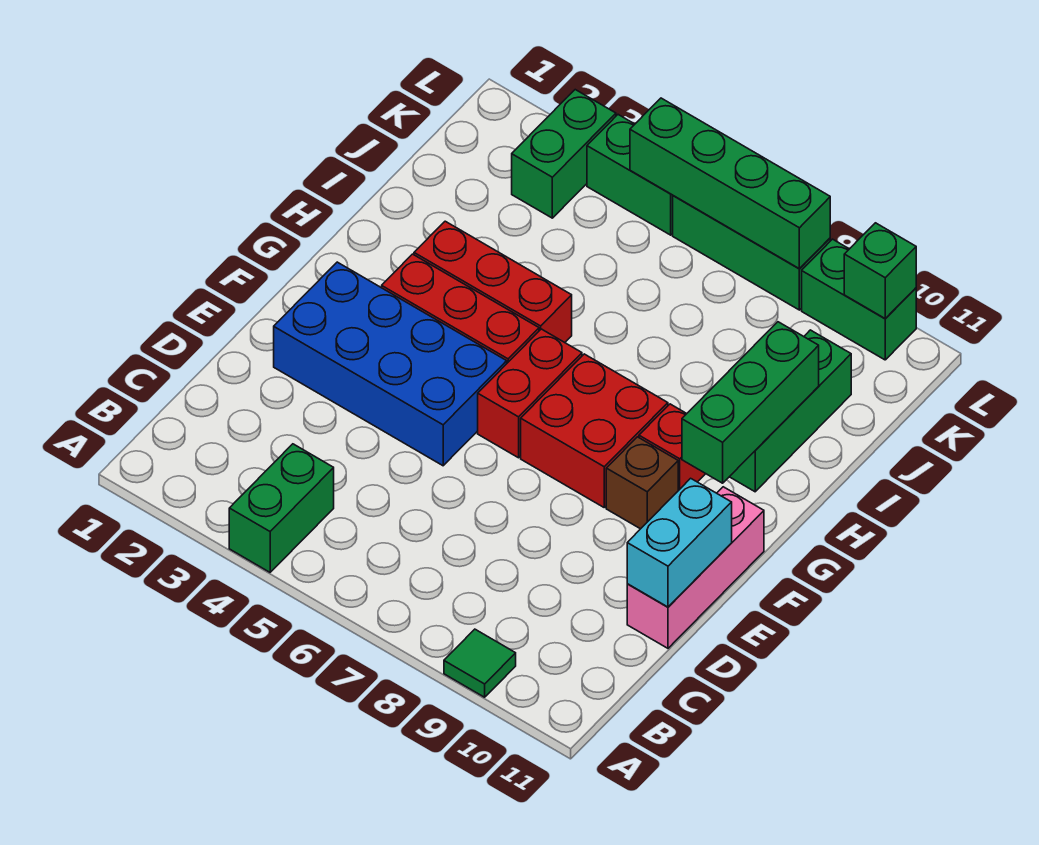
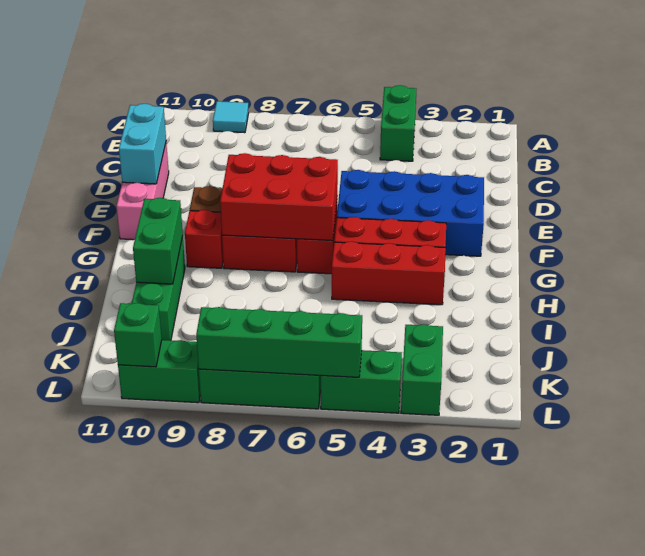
green tile A9 level 1 -> cyan tile A9 level 1
none -> red brick F6:G8 level 2
green brick G10:I10 level 2 -> green brick H10:I10 level 2

